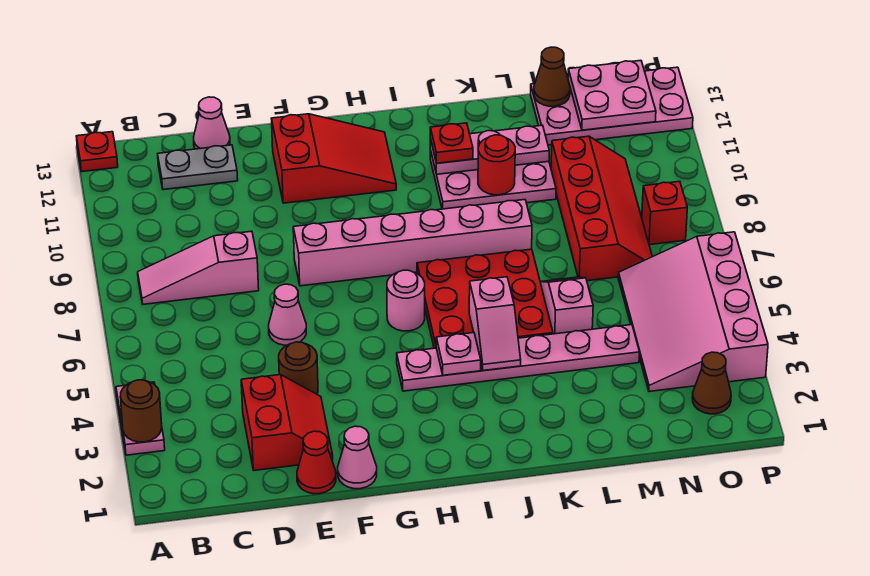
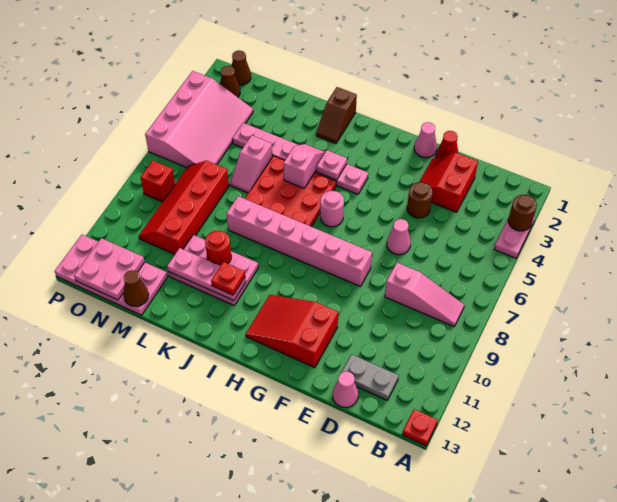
none -> brown slope J1:J2 level 1 top 1
none -> brown cone O1 level 1

